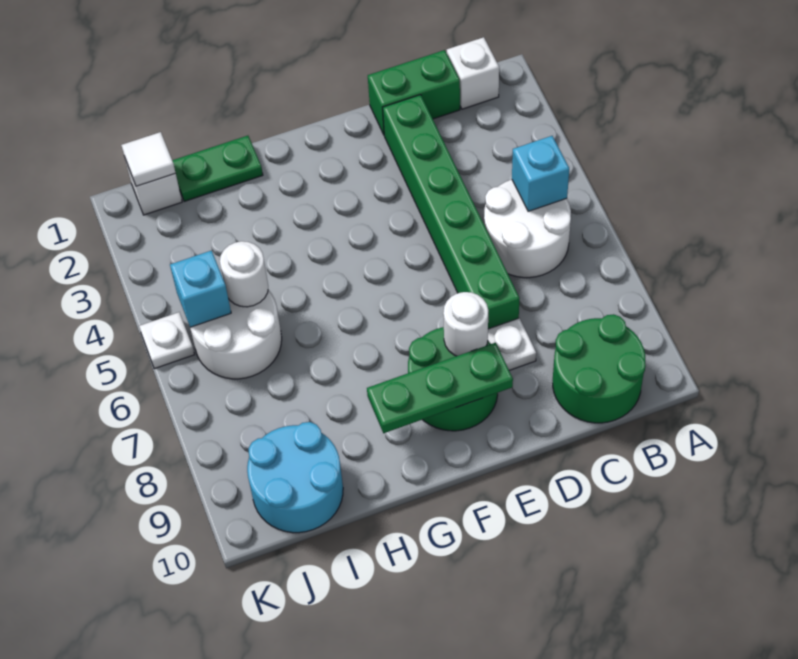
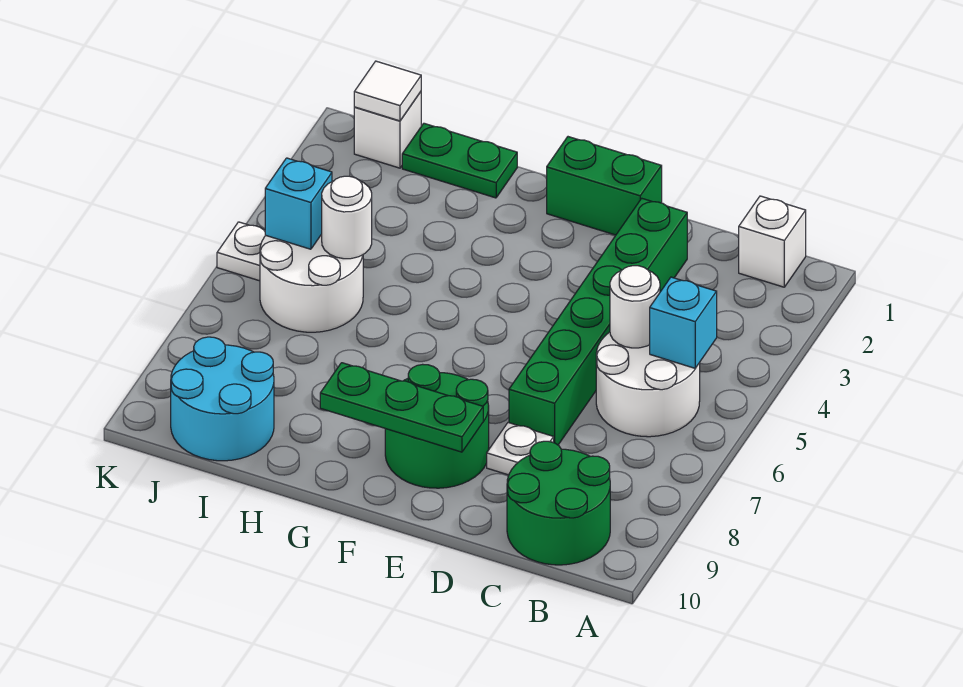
green brick C1:D1 level 1 -> green brick E1:F1 level 1
white round brick E8 level 2 -> white round brick C5 level 2

